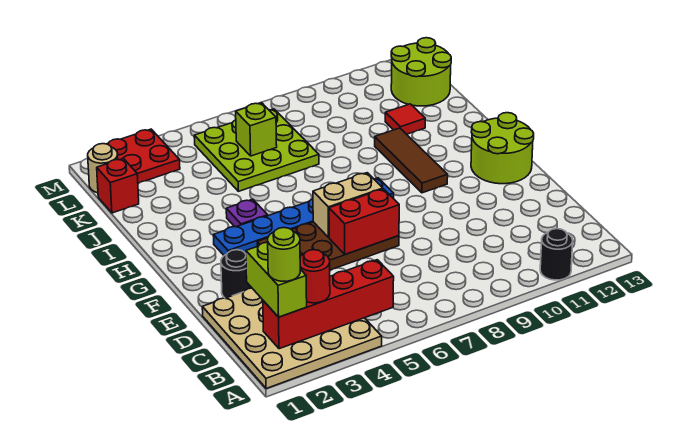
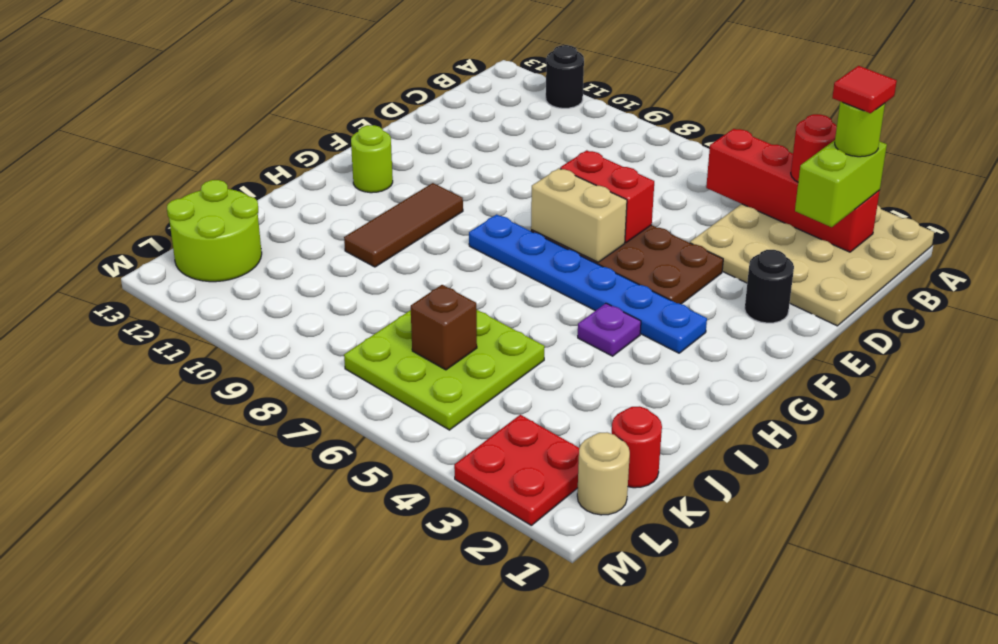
lime round brick F12:G13 level 1 -> lime round brick G12 level 1
red tile J11 level 1 -> red tile B2 level 5
red brick K1 level 1 -> red round brick K1 level 1
lime brick K6 level 2 -> brown brick K6 level 2

